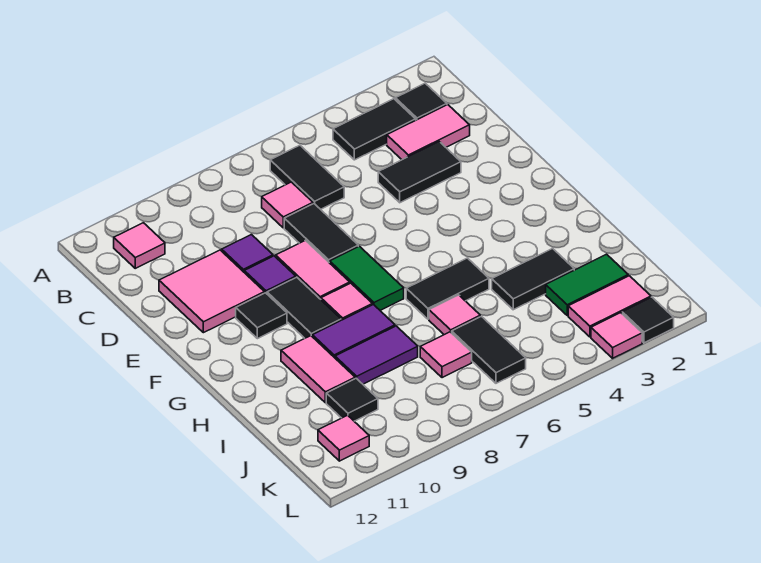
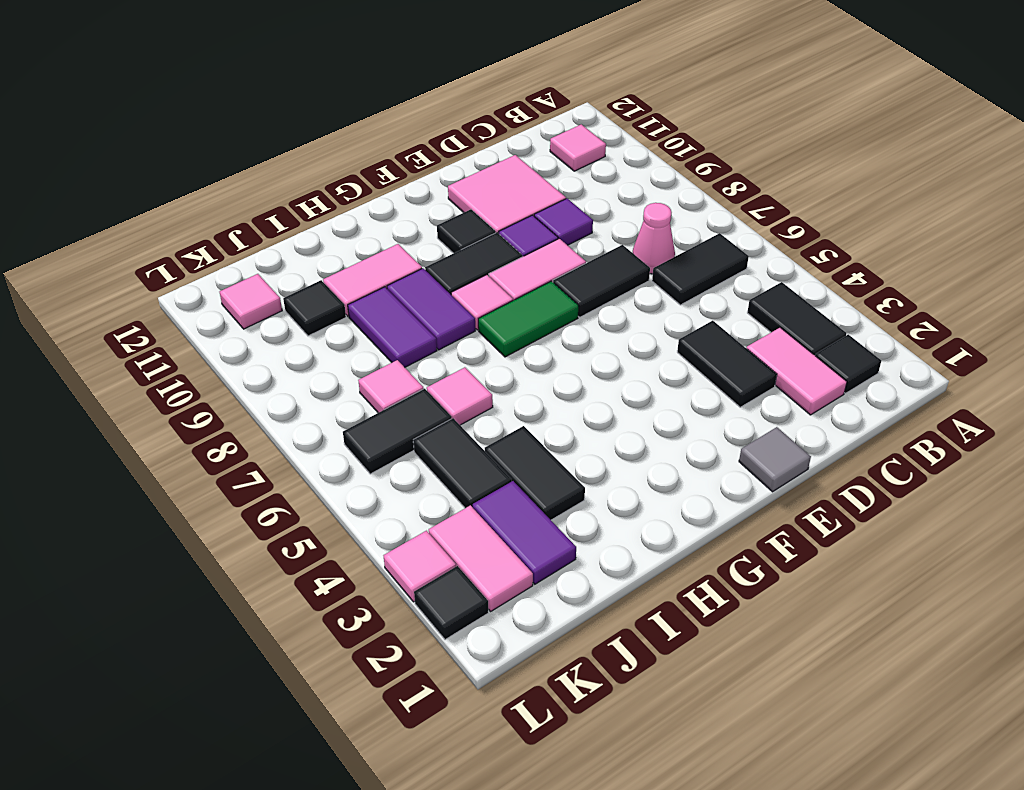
pink tile C7 level 1 -> pink cone C7 level 1
none -> grey tile E1 level 1
black tile H5:H6 level 1 -> black tile J4:J5 level 1
green tile J2:J3 level 1 -> purple tile J2:J3 level 1

